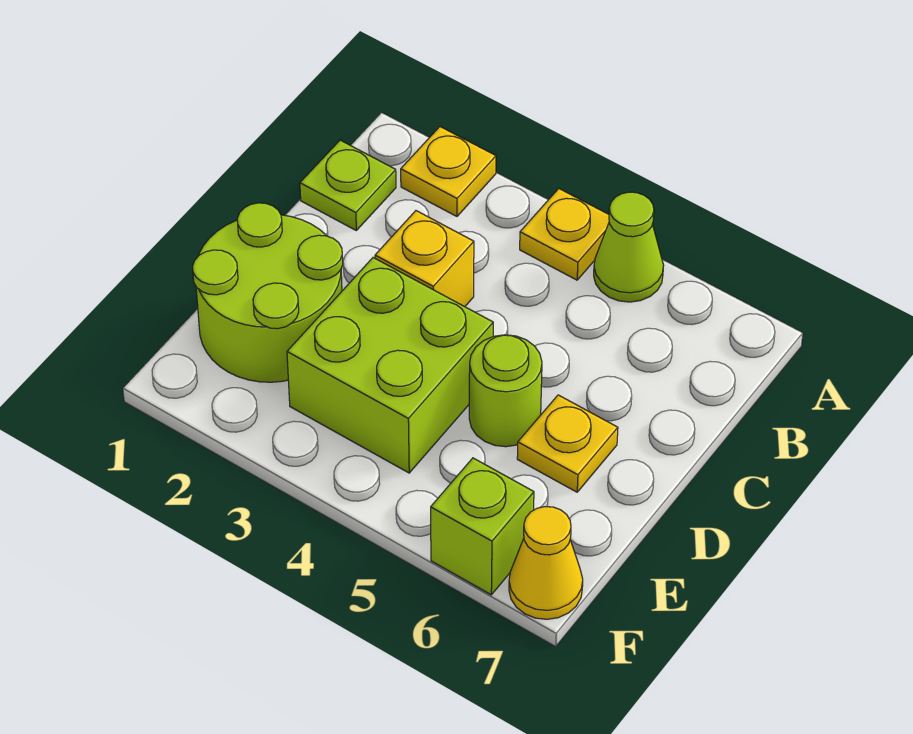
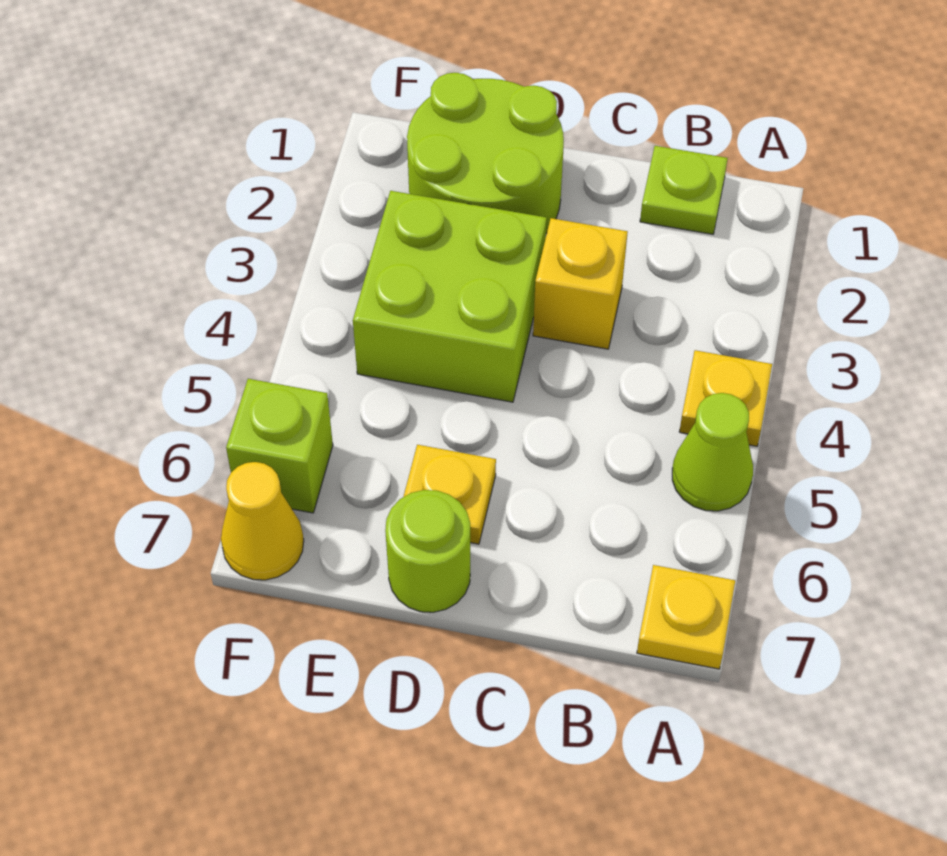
yellow plate A2 level 1 -> yellow plate A7 level 1
lime round brick D5 level 1 -> lime round brick D7 level 1

